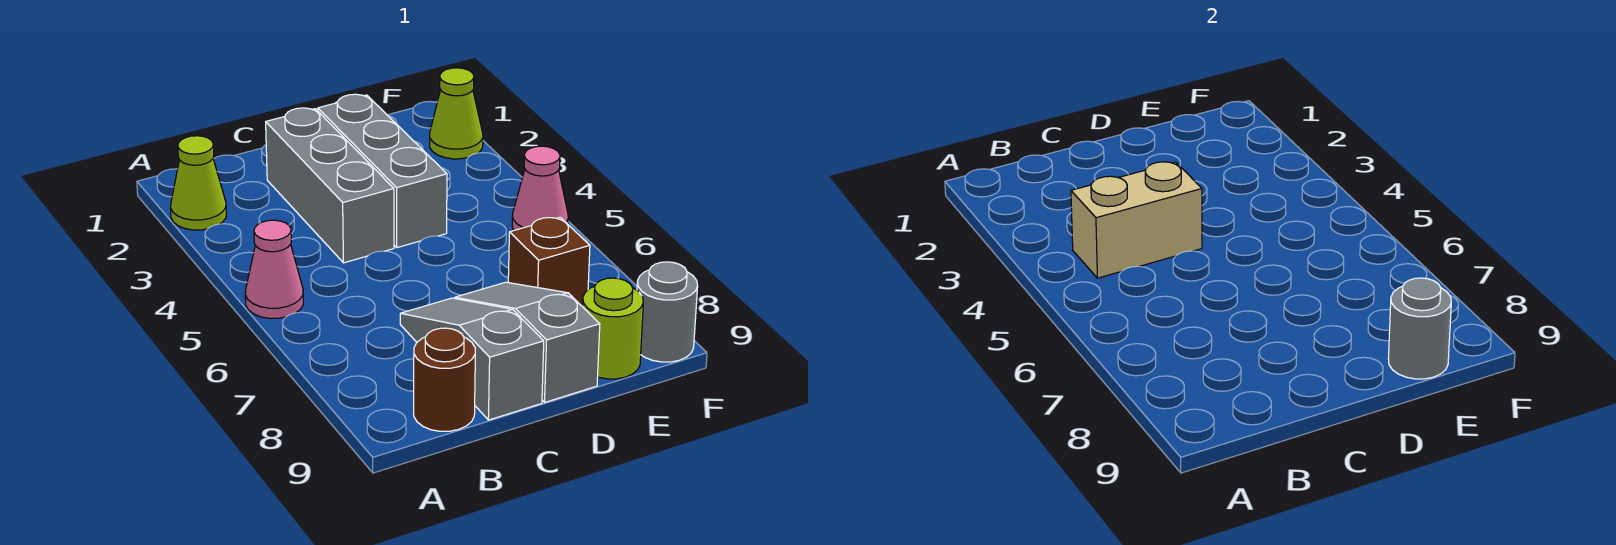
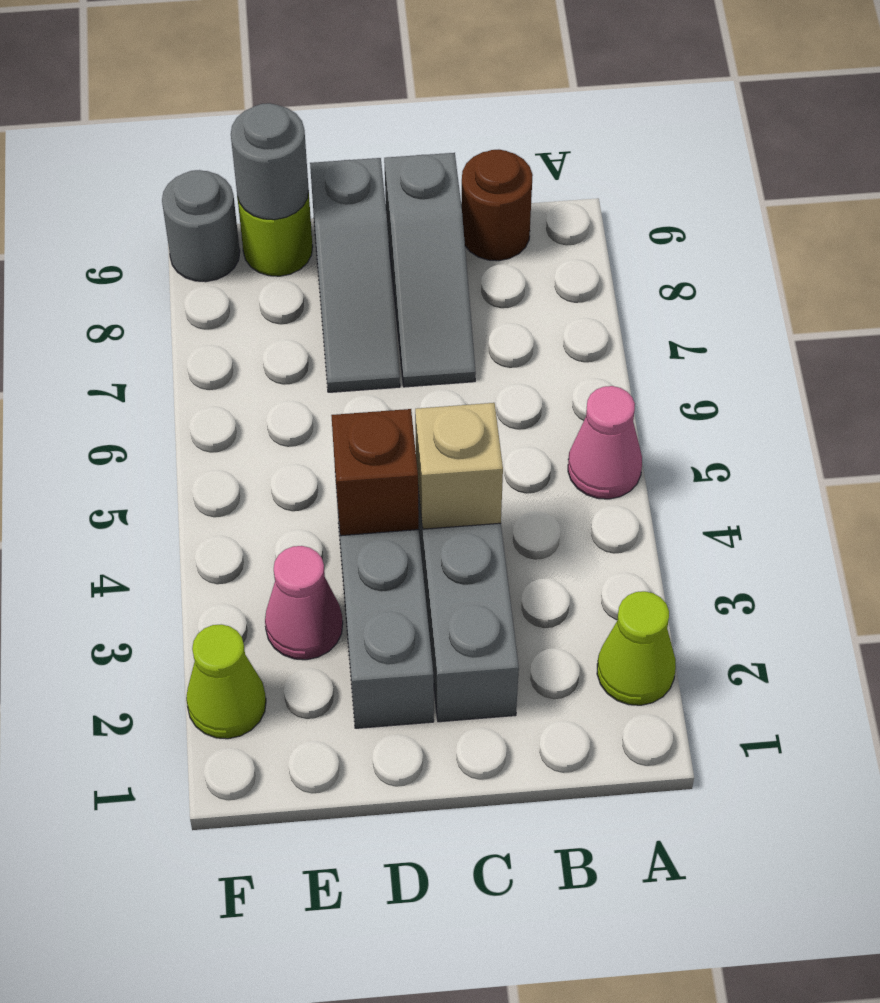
tan brick B4:C4 level 2 -> tan brick C4 level 2
brown brick E7 level 1 -> brown brick D4 level 2
pink cone F5 level 1 -> pink cone E3 level 1

